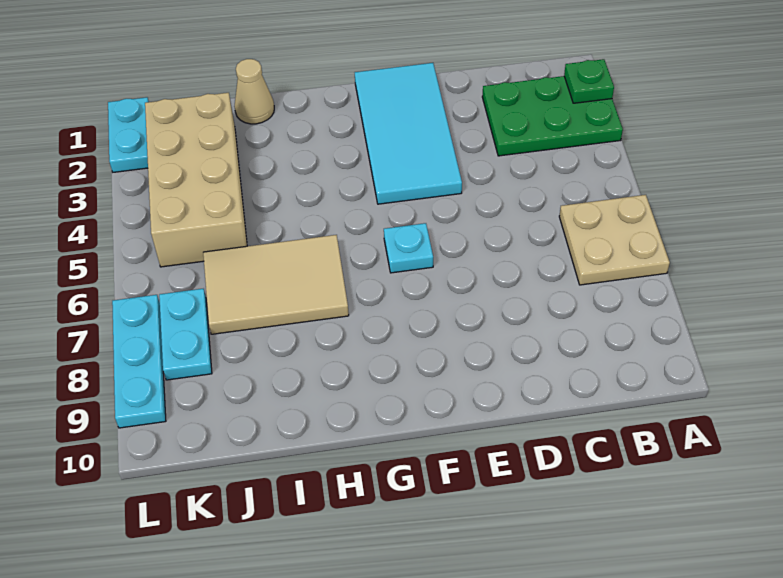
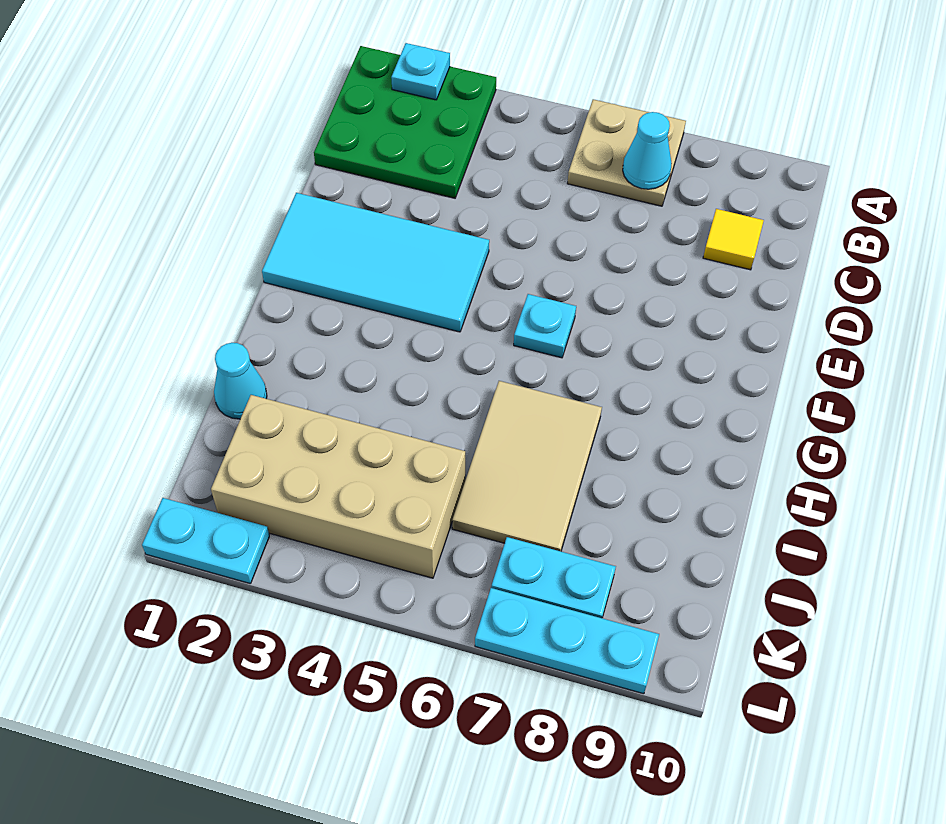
green plate A2:C3 level 1 -> green plate A1:C3 level 1
green plate A2 level 2 -> cyan plate A2 level 2
none -> cyan cone B7 level 2
none -> yellow tile C9 level 1
tan cone I1 level 1 -> cyan cone I1 level 1

